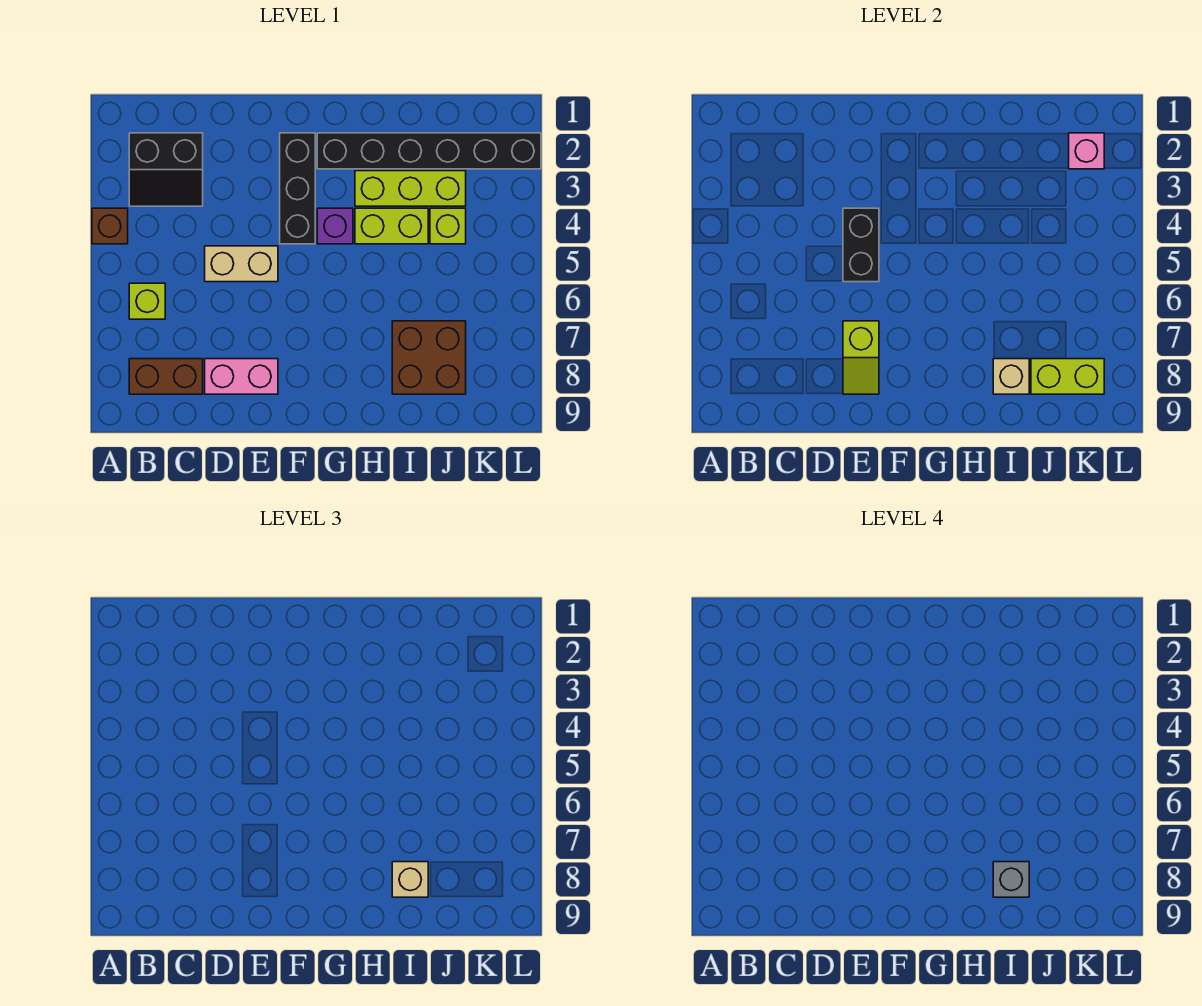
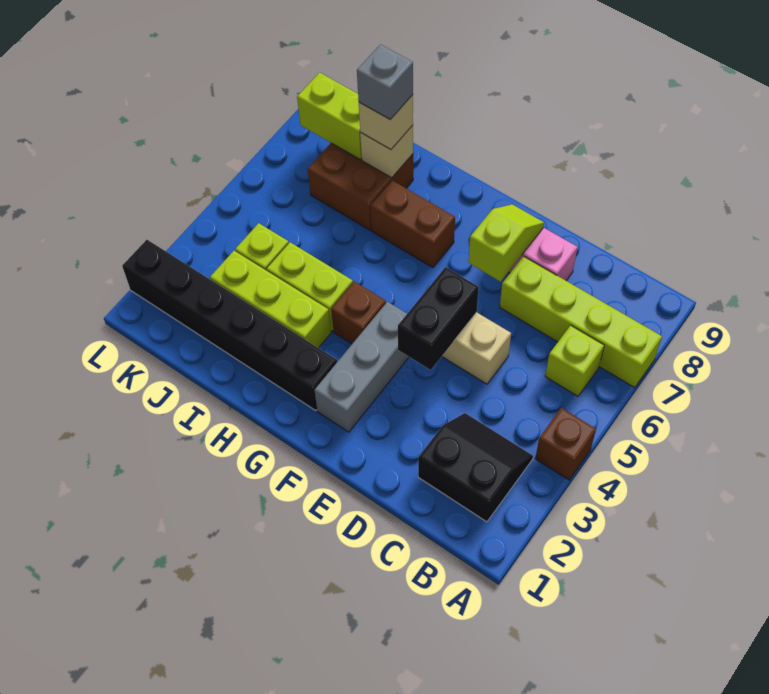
none -> lime brick A7:D7 level 1
brown brick B8:C8 level 1 -> brown brick G7:H7 level 1
black brick F2:F4 level 1 -> grey brick F2:F4 level 1
purple brick G4 level 1 -> brown brick G4 level 1
pink brick K2 level 2 -> none

